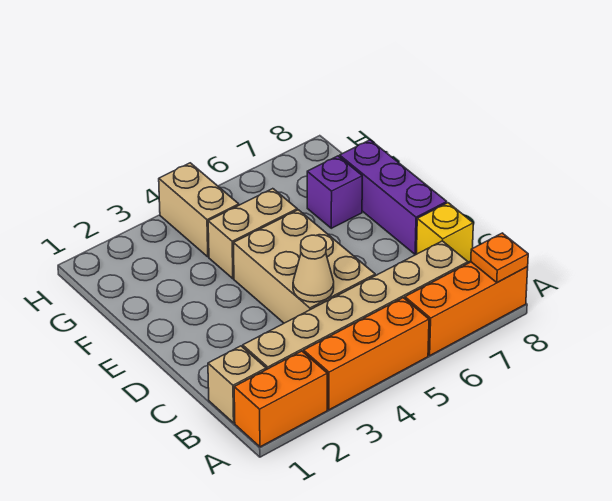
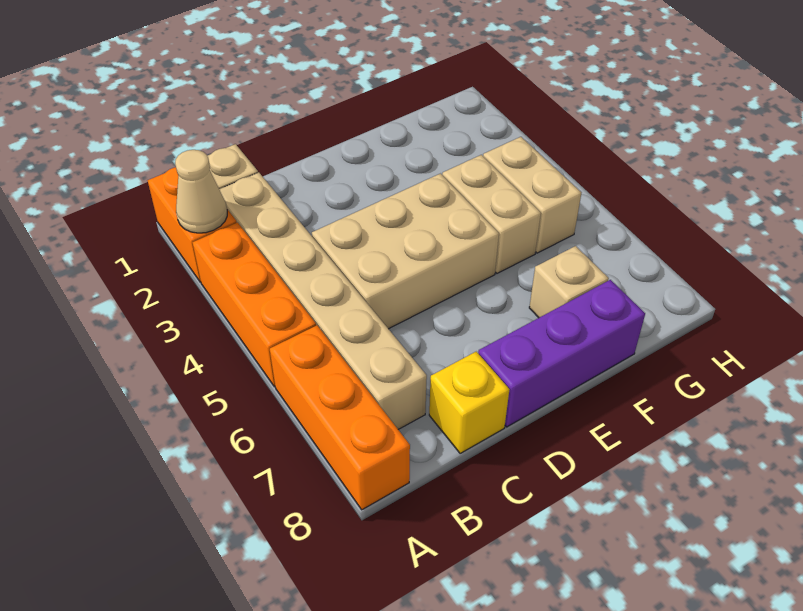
orange plate A8 level 2 -> none
tan cone C4 level 2 -> tan cone A2 level 2
purple brick F7 level 1 -> tan brick F7 level 1
tan brick G4:H4 level 1 -> tan brick G4:G5 level 1

